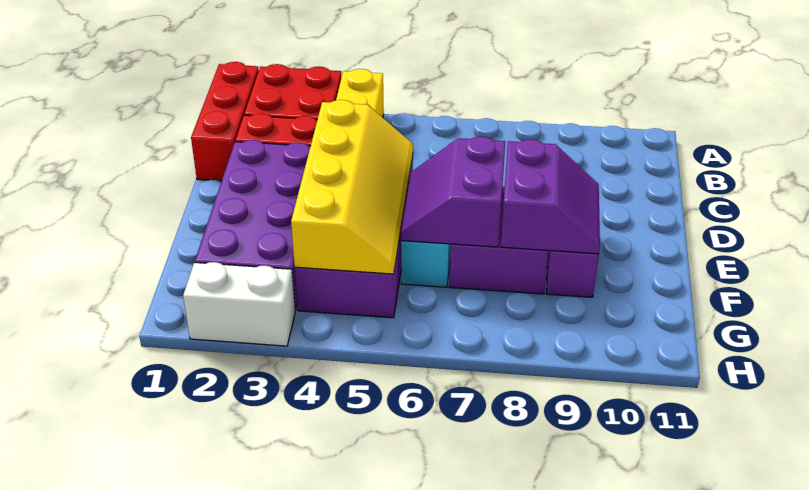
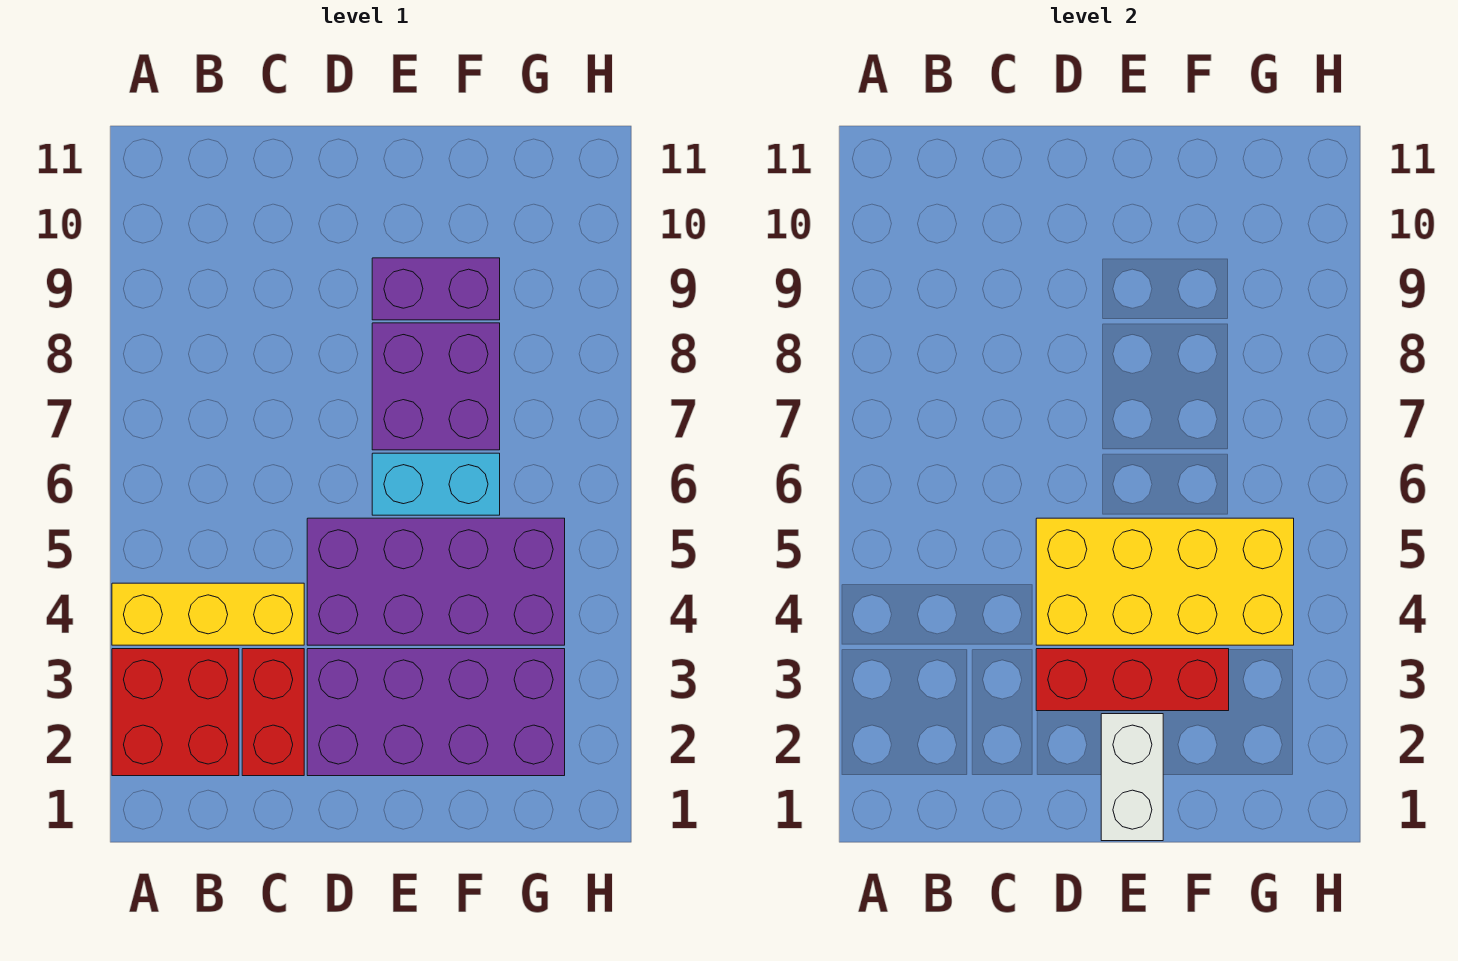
red brick A1:C1 level 1 -> red brick D3:F3 level 2
yellow slope D4:G5 level 2 top 4 -> yellow brick D4:G5 level 2
purple slope E6:F7 level 2 top 7 -> none
purple slope E8:F9 level 2 top 8 -> none
white brick H2:H3 level 1 -> white brick E1:E2 level 2

